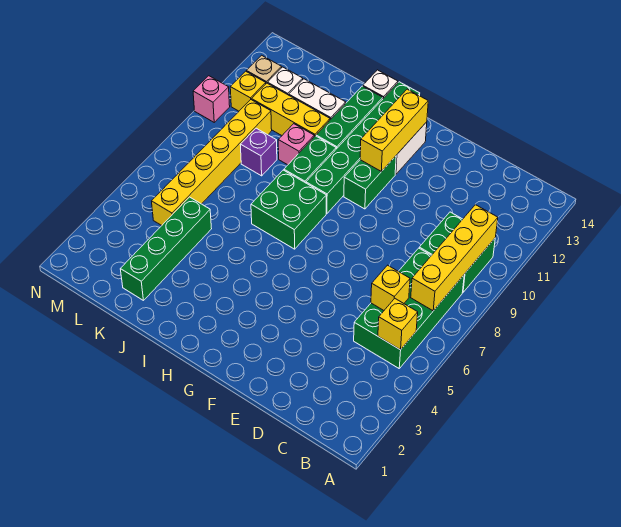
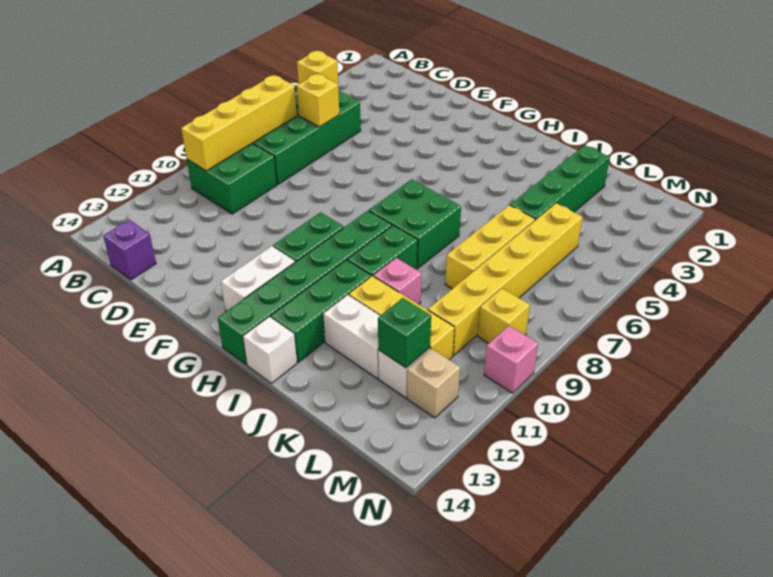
yellow brick G11:G13 level 2 -> yellow brick K6:K8 level 1
purple brick K9 level 1 -> purple brick C14 level 1
none -> green brick L12 level 2
yellow brick M11 level 1 -> yellow brick M9 level 1

